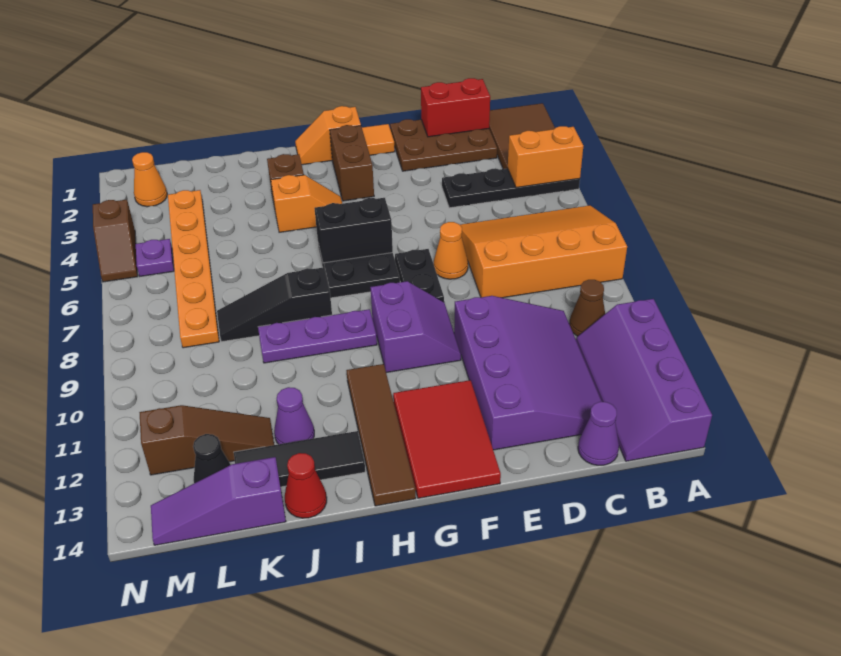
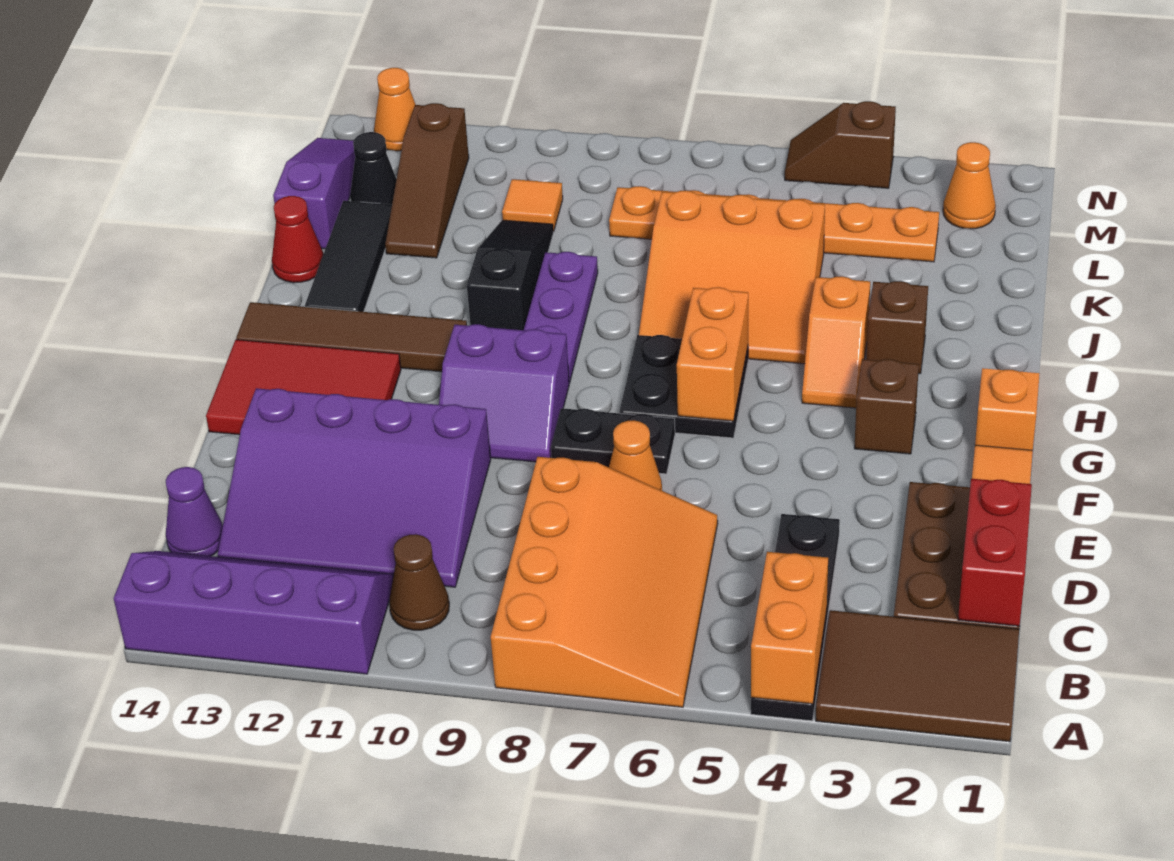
brown brick G2:G3 level 1 -> brown brick G3 level 1
black brick G6:H6 level 2 -> orange brick G6:H6 level 2
none -> orange slope I5:K7 level 1 top K
black slope I8:K8 level 1 top I -> black slope I10:K10 level 1 top I
purple cone J12 level 1 -> none
none -> orange tile L10 level 1
purple plate M5 level 1 -> none
none -> orange cone N13 level 1

